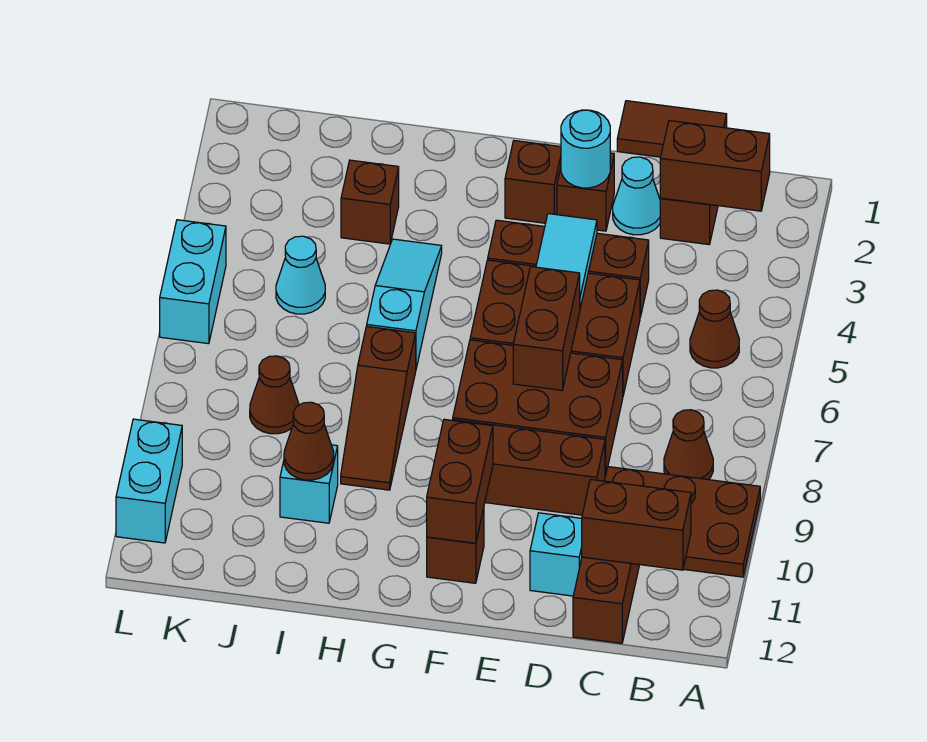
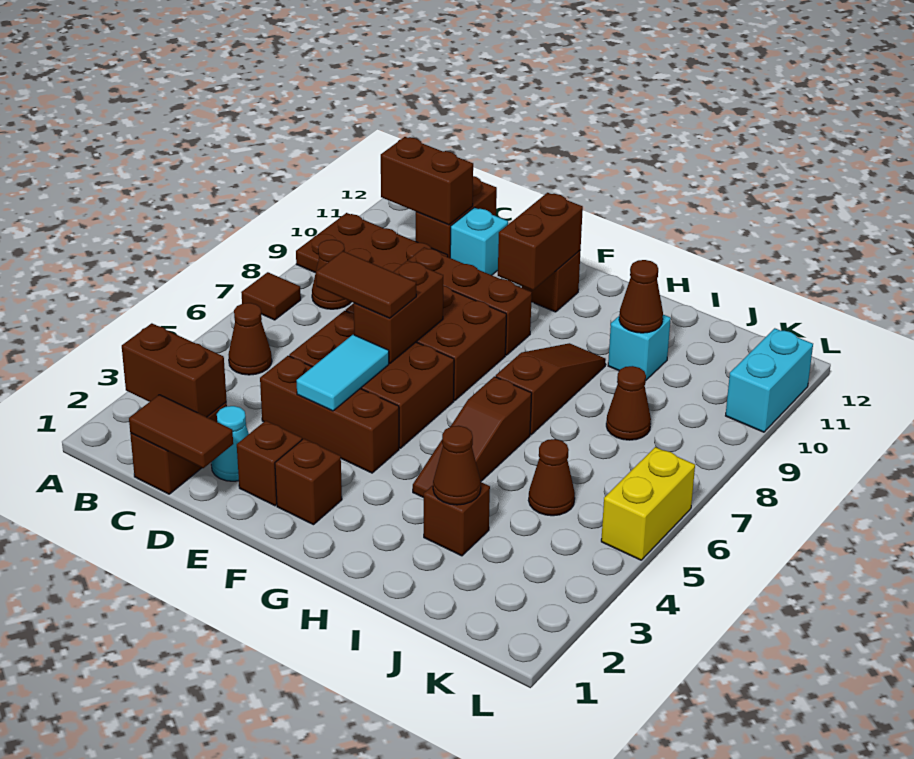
none -> brown tile A7 level 1
none -> brown tile D6:E6 level 3
cyan round brick E2 level 2 -> none
cyan slope H4:H6 level 1 top 6 -> brown slope H4:H6 level 1 top 6
none -> brown cone I3 level 2
cyan cone J5 level 1 -> brown cone J5 level 1
cyan brick L5:L6 level 1 -> yellow brick L5:L6 level 1

